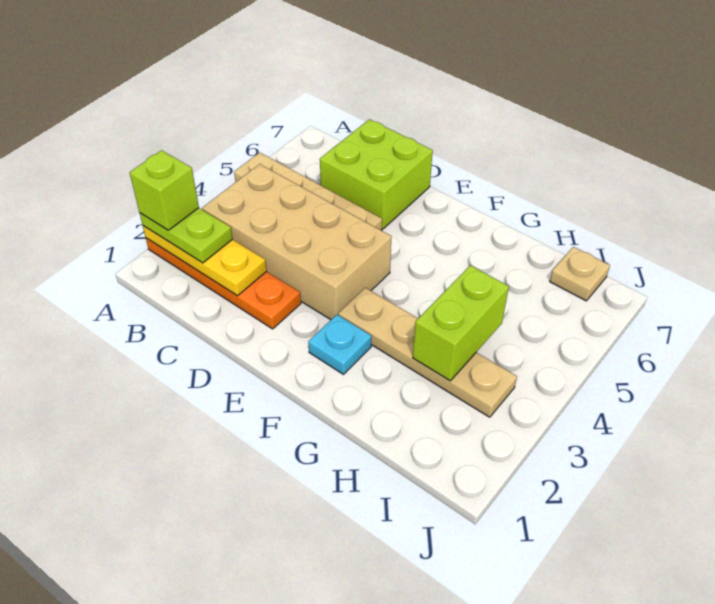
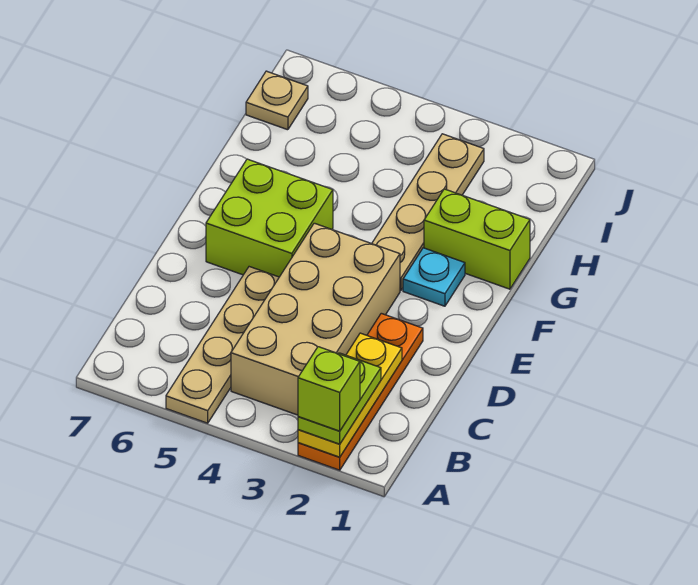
lime brick C6:D7 level 1 -> lime brick E5:F6 level 1
lime brick H3:H4 level 2 -> lime brick G1:G2 level 1

